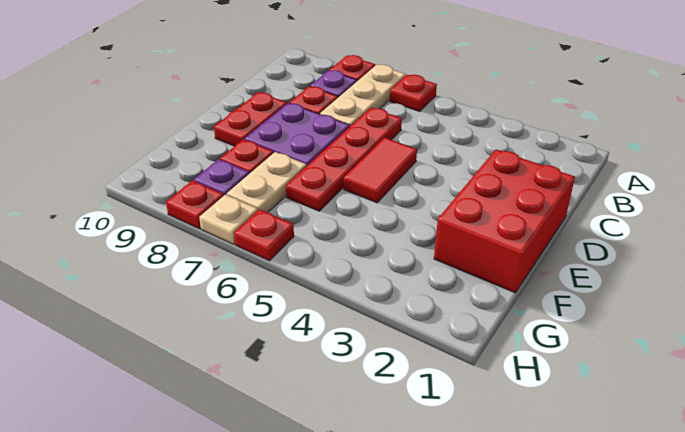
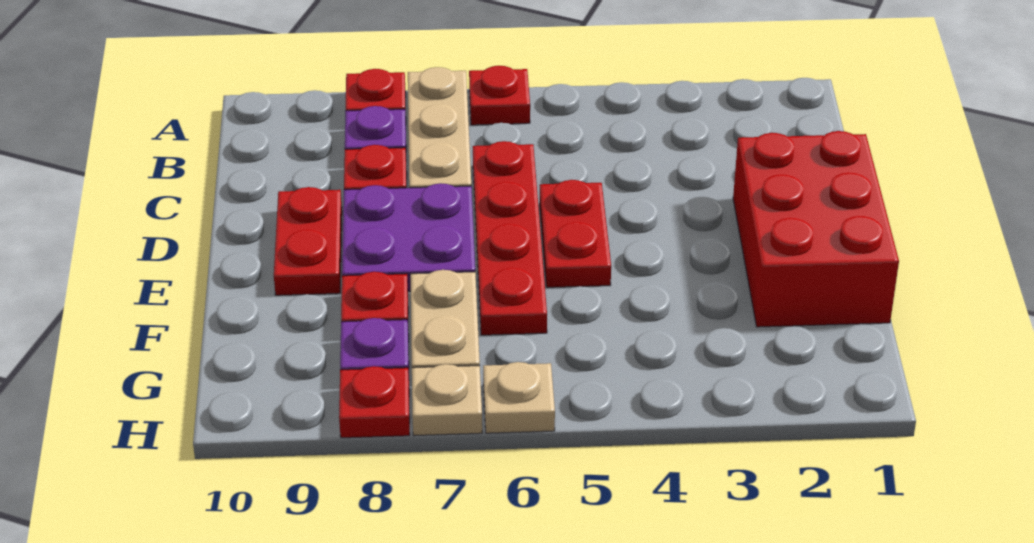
red tile D5:E5 level 1 -> red plate D5:E5 level 1
red plate H6 level 1 -> tan plate H6 level 1

